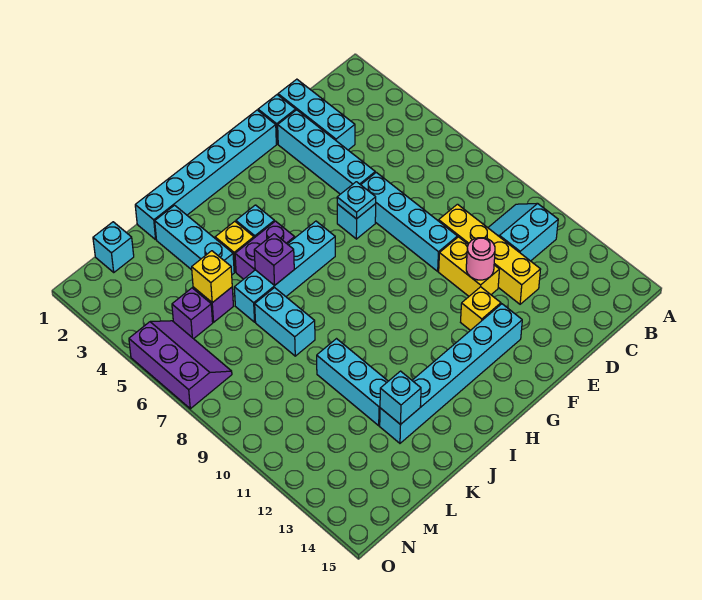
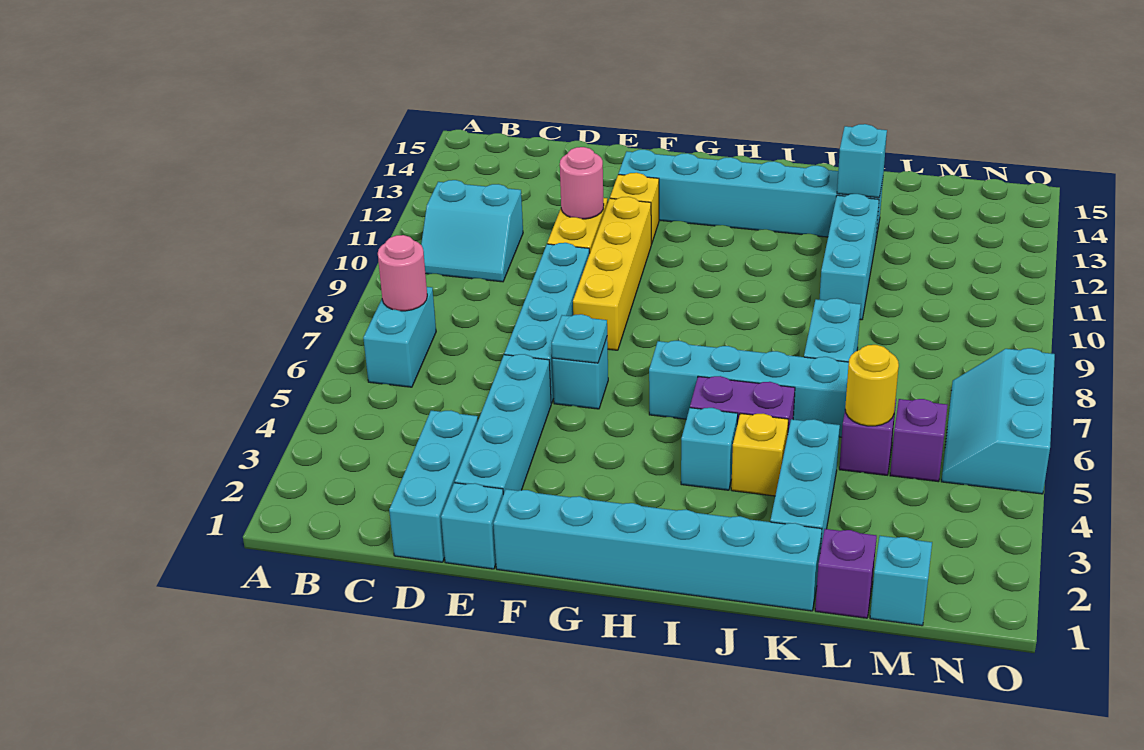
none -> cyan brick B6:B7 level 1
none -> pink round brick B7 level 2
yellow brick D9:D12 level 1 -> yellow brick F8:F11 level 1
purple brick J6 level 2 -> purple brick L1 level 1
yellow brick L5 level 2 -> yellow round brick L5 level 2
purple slope N5:O7 level 1 top O -> cyan slope N5:O7 level 1 top O

